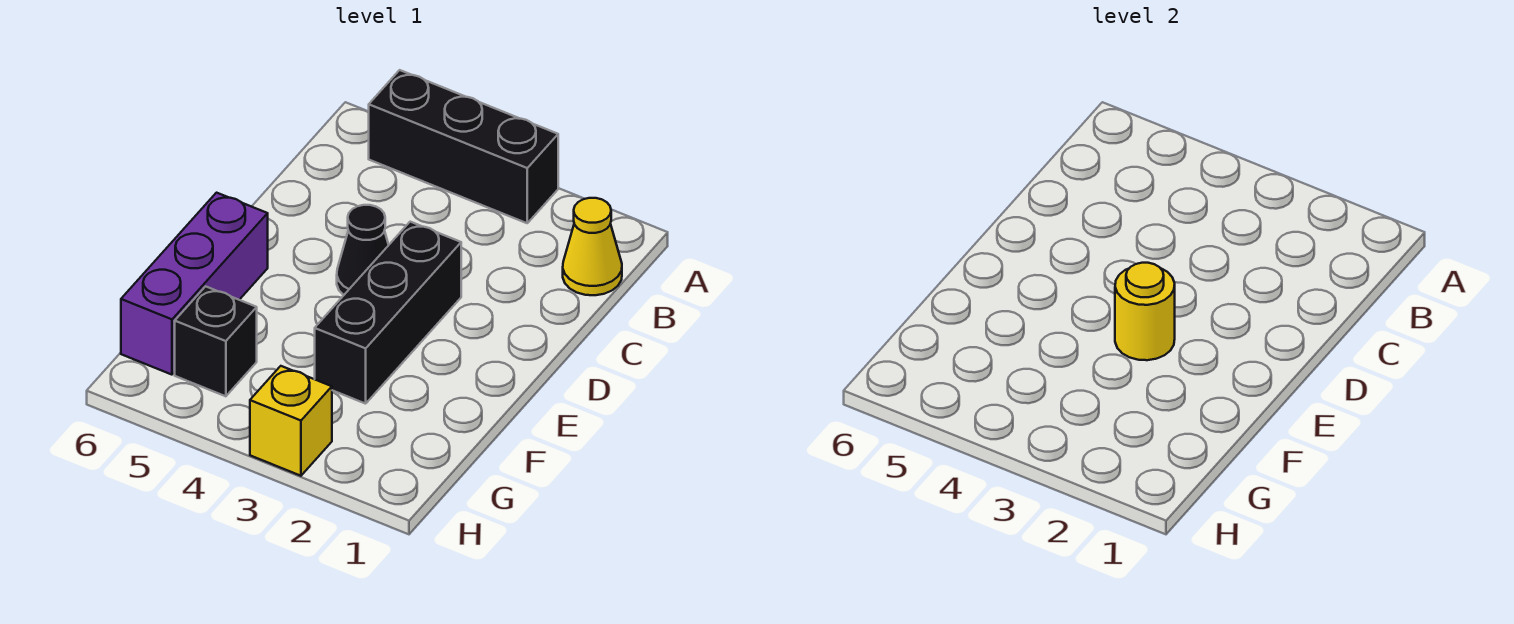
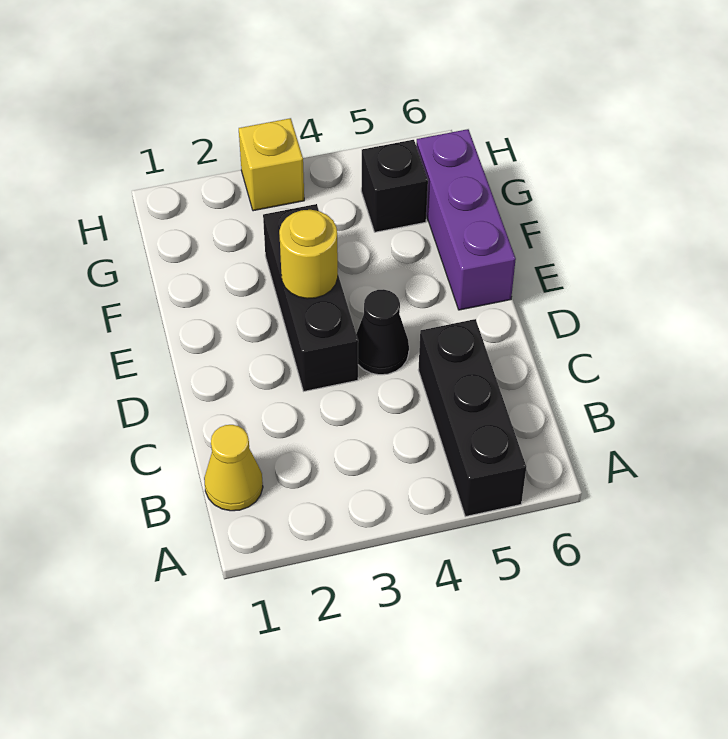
black brick A3:A5 level 1 -> black brick A5:C5 level 1

